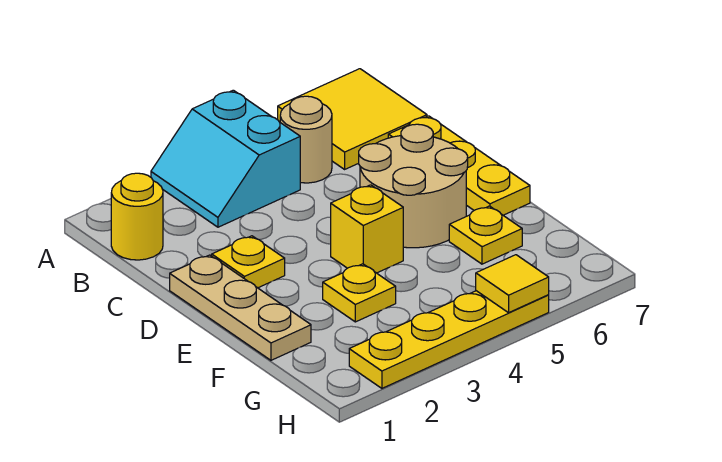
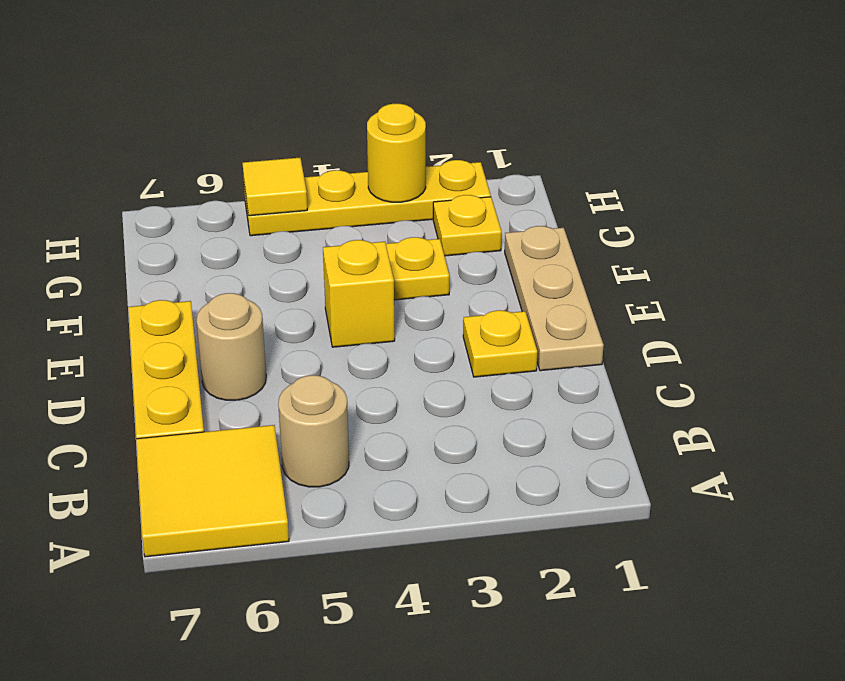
cyan slope A3:B4 level 1 top 4 -> none
yellow round brick B1 level 1 -> yellow round brick H3 level 2
tan round brick D5:E6 level 1 -> tan round brick D6 level 1
yellow plate F6 level 1 -> yellow plate G2 level 1

